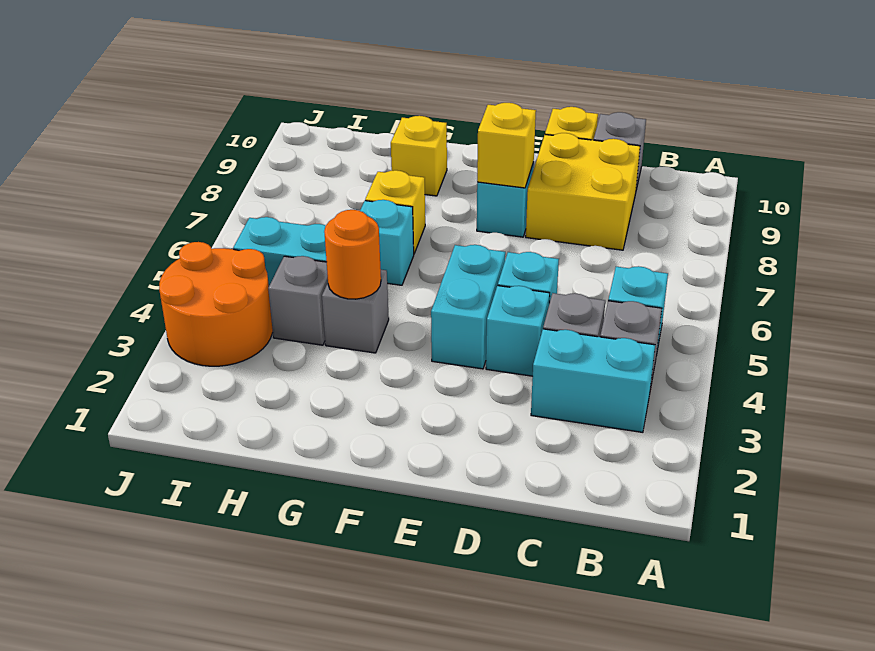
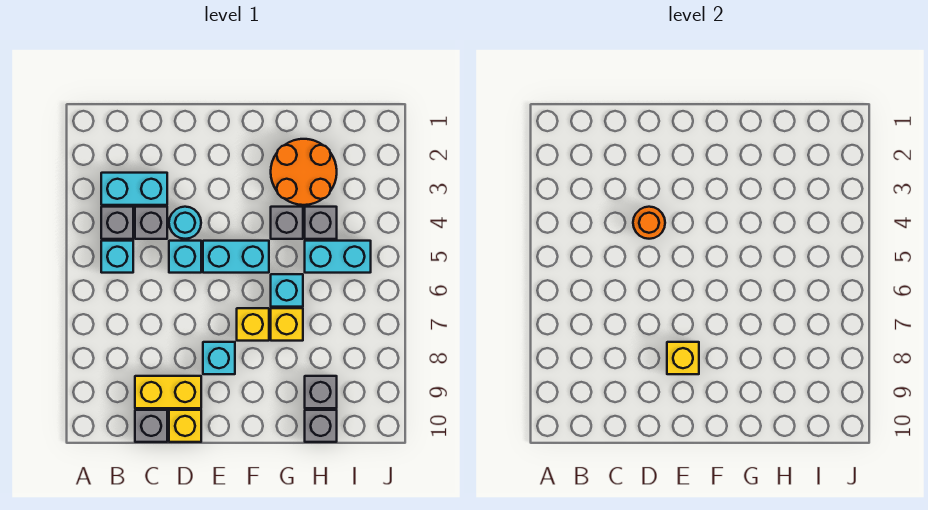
yellow brick C8:D9 level 1 -> yellow brick C9:D9 level 1
cyan brick D4 level 1 -> cyan round brick D4 level 1
cyan brick E4:E5 level 1 -> cyan brick E5:F5 level 1
orange round brick G4 level 2 -> orange round brick D4 level 2
yellow brick G9 level 1 -> yellow brick F7 level 1
none -> grey brick H9 level 1
none -> grey brick H10 level 1
orange round brick I3:J4 level 1 -> orange round brick G2:H3 level 1

